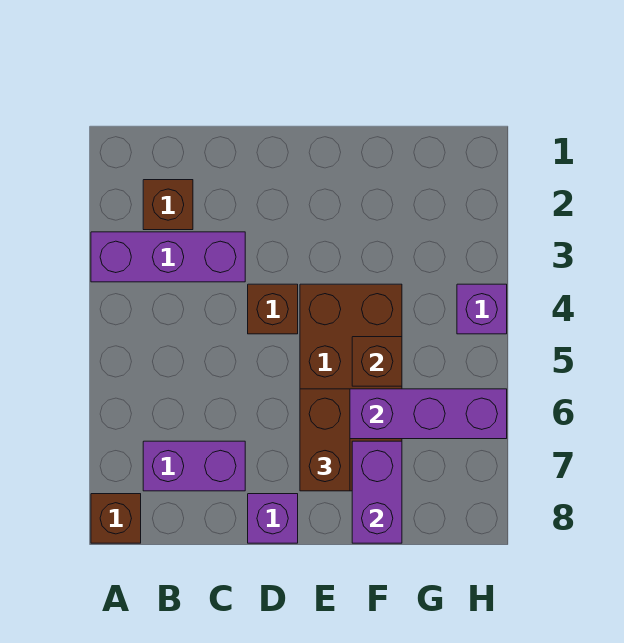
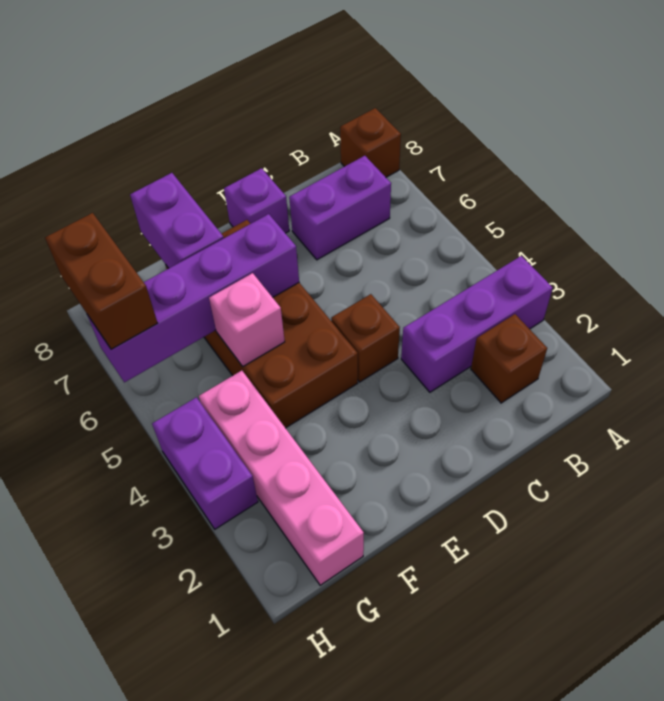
brown brick E6:E7 level 3 -> brown brick H6:H7 level 3
brown brick F5 level 2 -> pink brick F5 level 2
none -> pink brick G1:G4 level 1
purple brick H4 level 1 -> purple brick H3:H4 level 1

